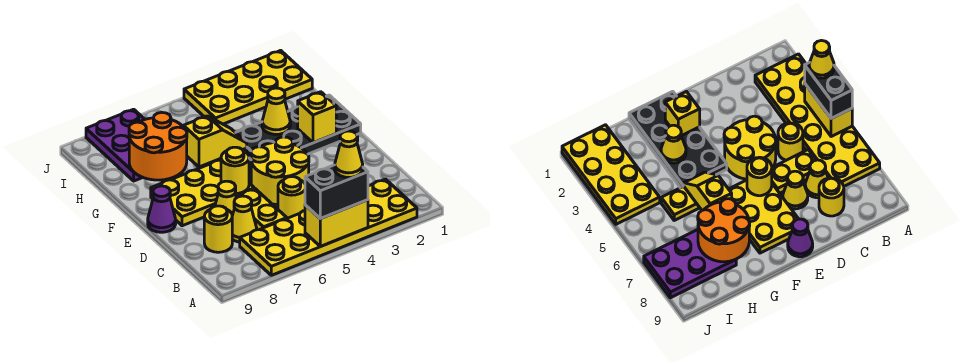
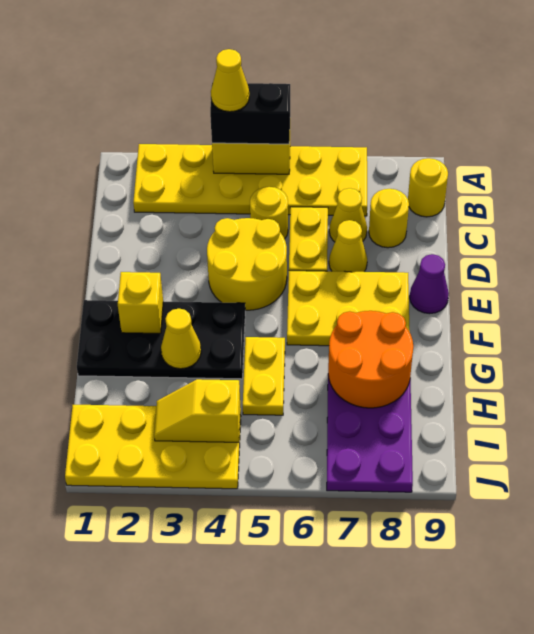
yellow round brick E6 level 2 -> yellow round brick B9 level 1
yellow slope G5:G6 level 2 top 6 -> yellow slope I3:I4 level 2 top 4

